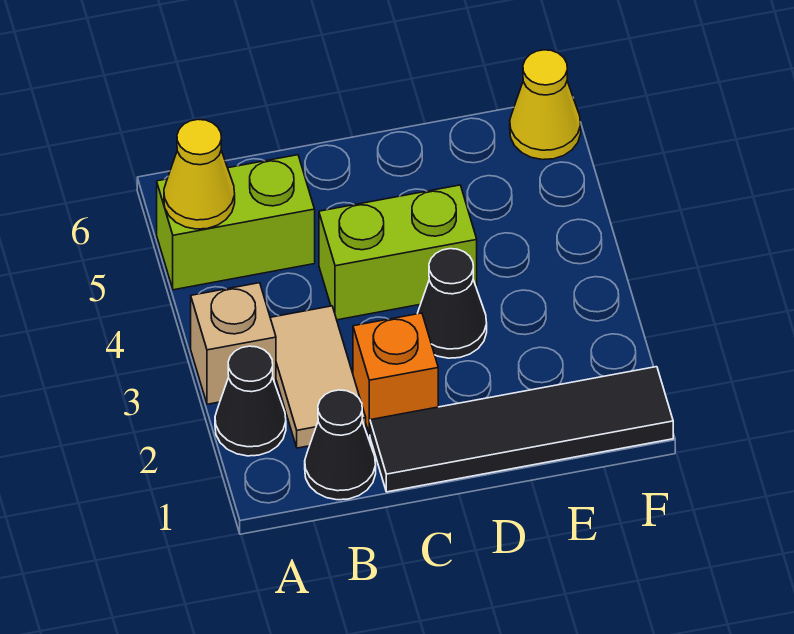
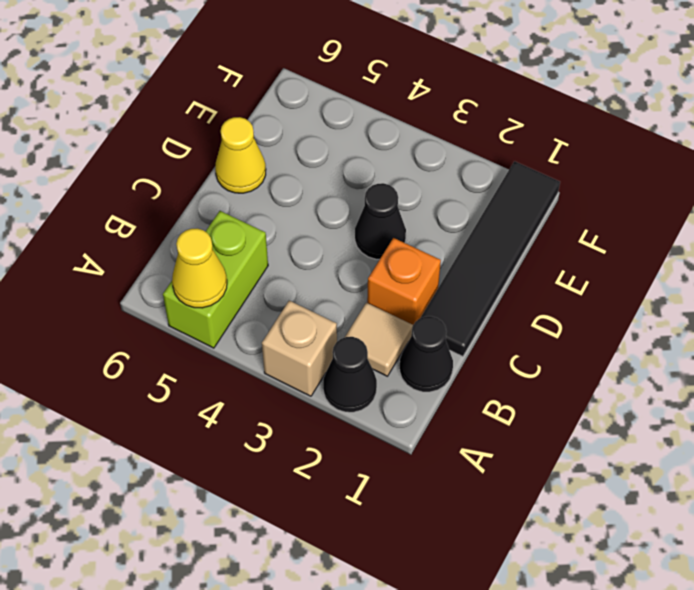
tan tile B2:B3 level 1 -> tan tile B2 level 1
lime brick C4:D4 level 1 -> none
yellow cone F6 level 1 -> yellow cone D6 level 1

